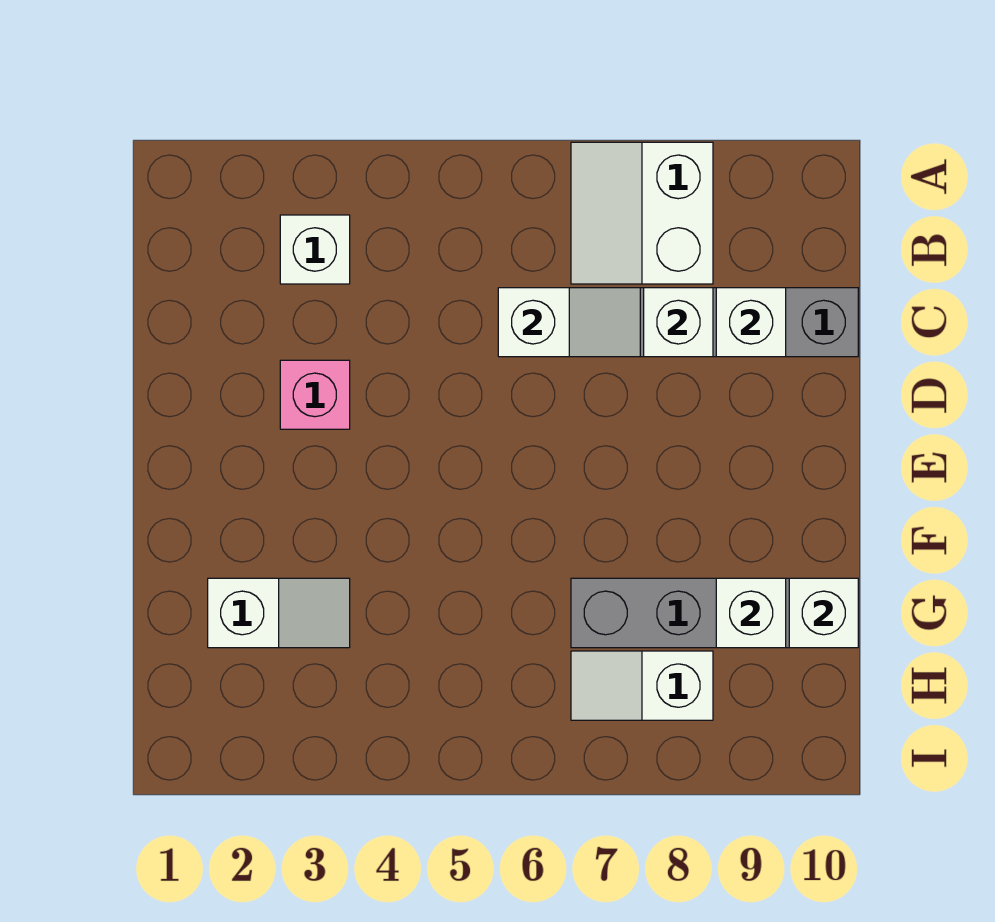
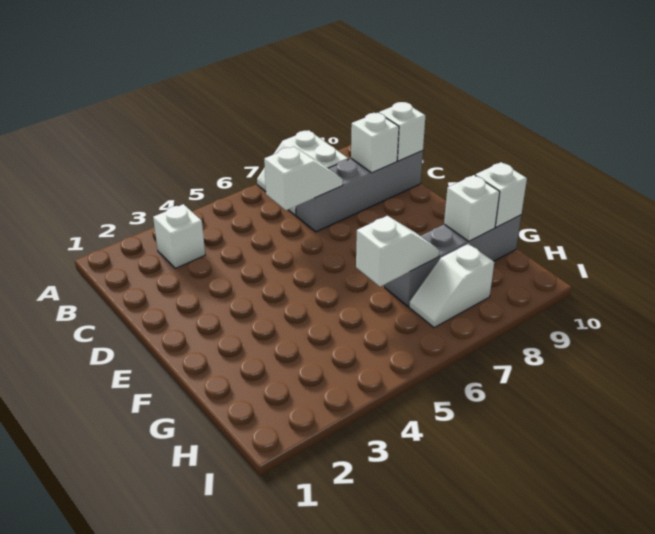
white brick C8 level 2 -> white brick C10 level 2
pink brick D3 level 1 -> none
white slope G2:G3 level 1 top 2 -> white slope G6:G7 level 2 top 6

